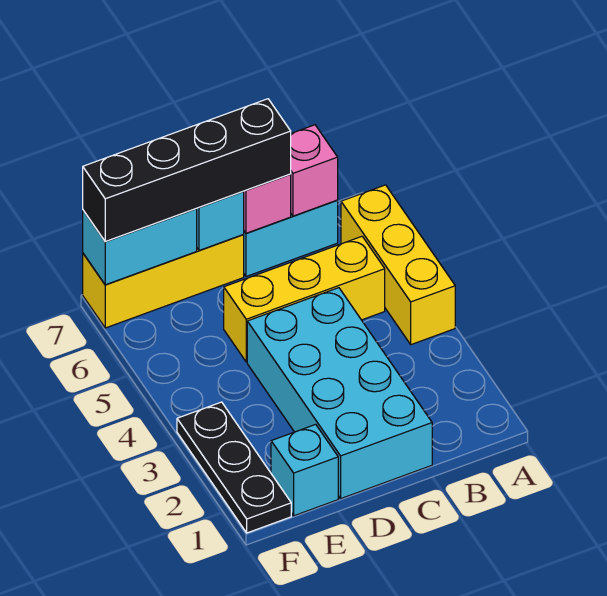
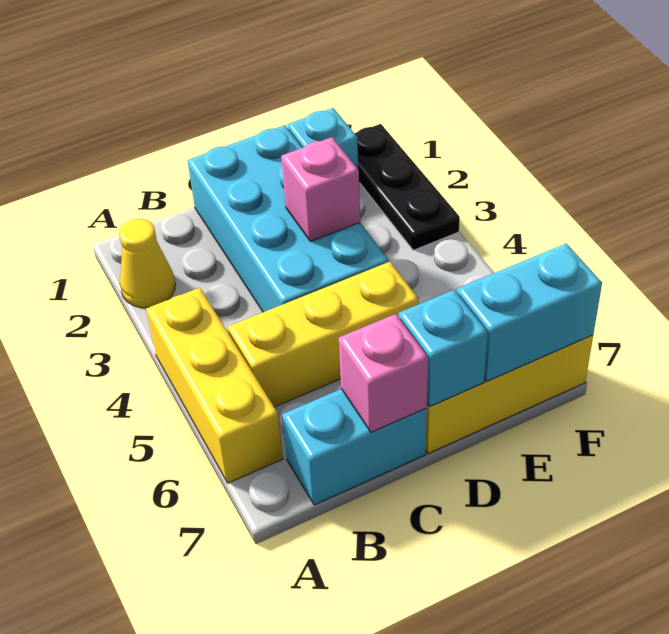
none -> yellow cone A2 level 1
pink brick B7 level 2 -> pink brick D3 level 2
black brick C7:F7 level 3 -> none

